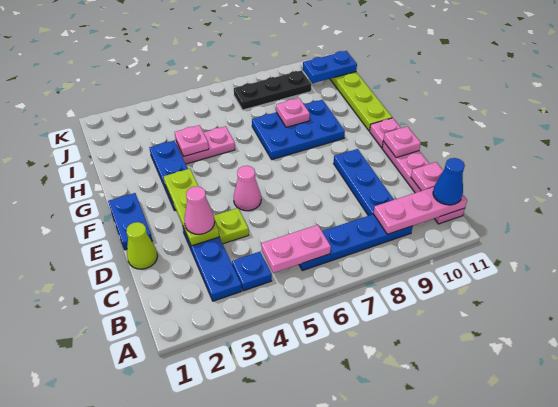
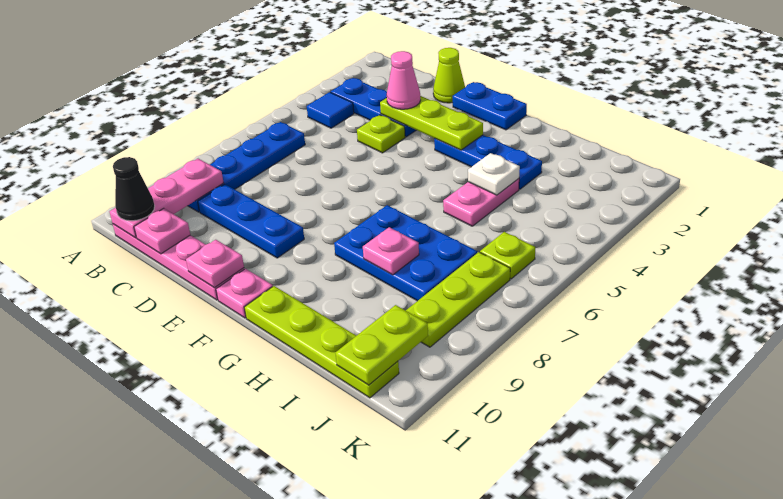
blue plate B4 level 1 -> blue tile B4 level 1
pink plate B5:B6 level 2 -> none
blue cone B11 level 3 -> black cone B11 level 3
pink cone E5 level 1 -> none
blue plate G7:H9 level 1 -> blue plate G7:I8 level 1
pink plate H4 level 2 -> white plate H4 level 2
none -> lime plate J6 level 1
black plate J7:J9 level 1 -> lime plate J7:J9 level 1
blue plate J10:J11 level 2 -> lime plate J10:J11 level 2

